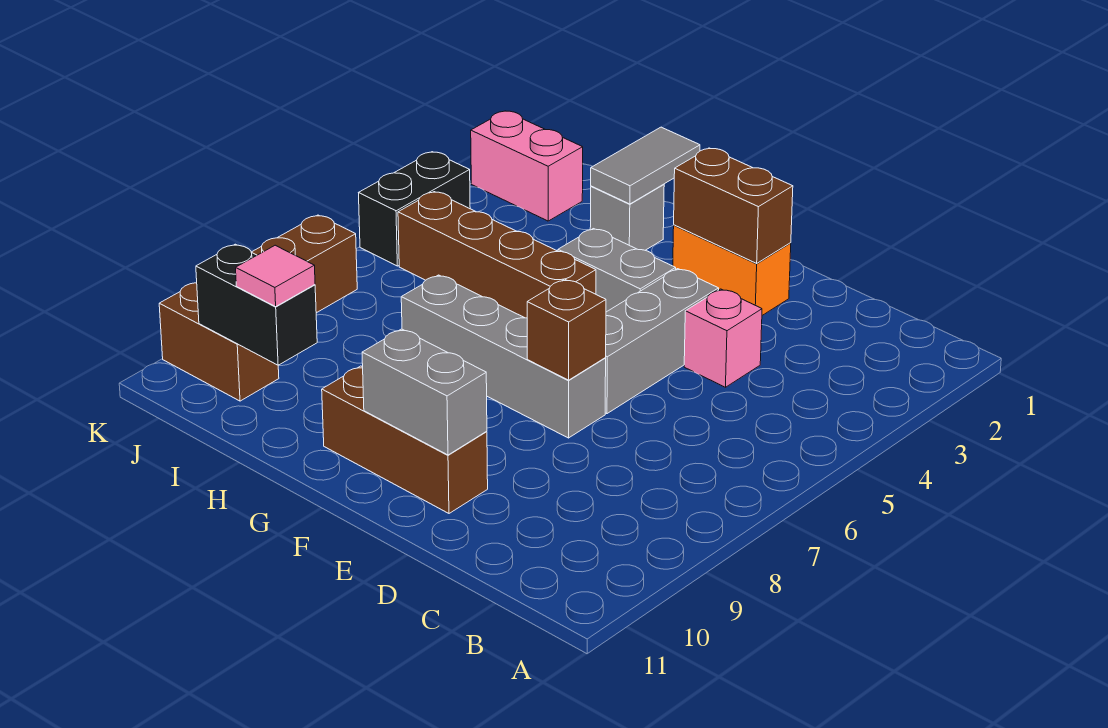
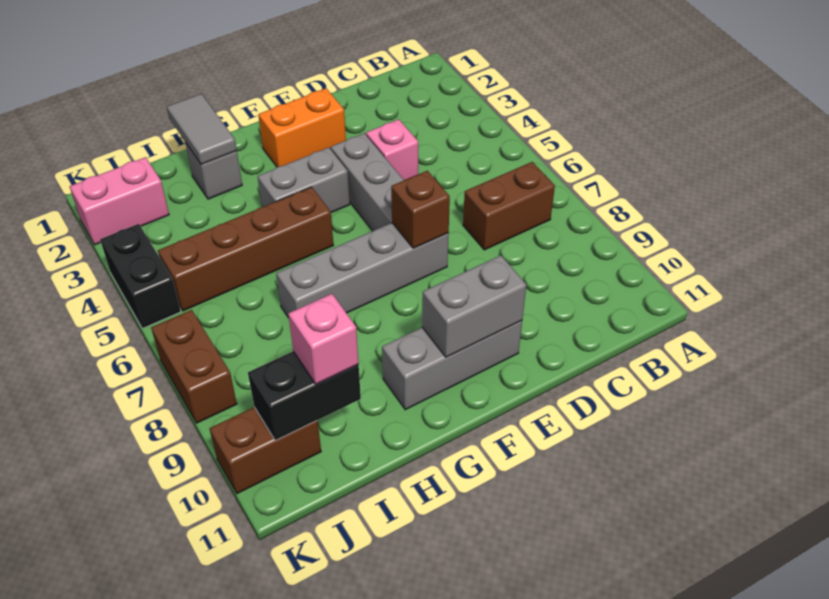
brown brick E2:F2 level 2 -> brown brick B7:C7 level 1
brown brick E10:G10 level 1 -> grey brick E10:G10 level 1
pink tile I10 level 3 -> pink brick I10 level 3

